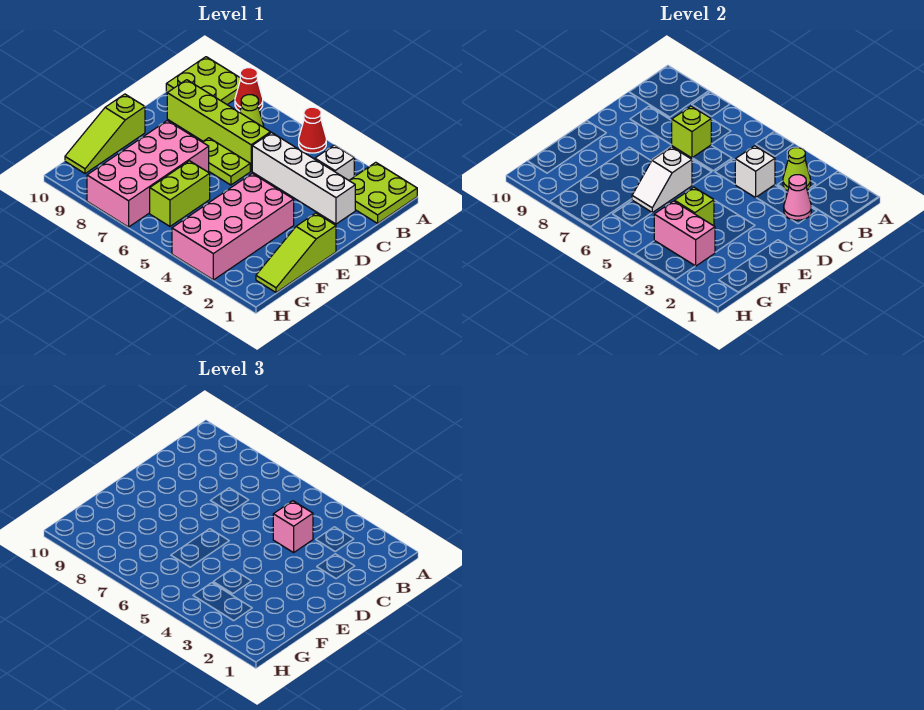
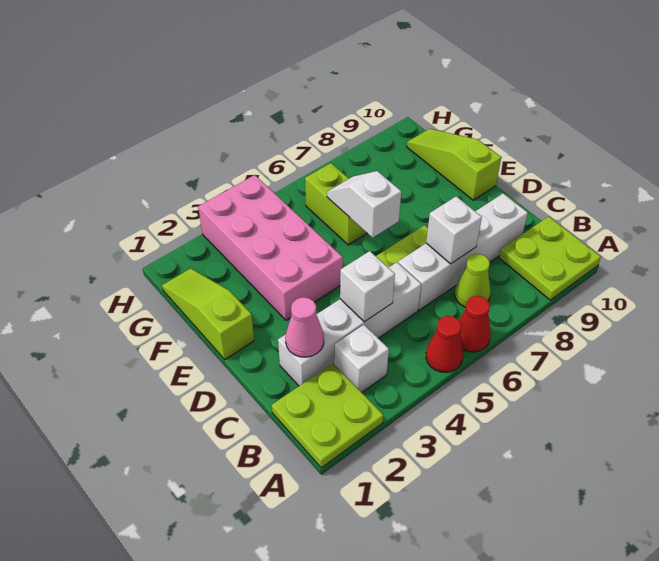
red cone A8 level 1 -> red cone A6 level 1
lime cone B3 level 2 -> none
pink brick C4 level 3 -> none
lime brick C6:C9 level 1 -> white brick C6:C9 level 1
lime brick C7 level 2 -> white brick C7 level 2
pink brick E7:H8 level 1 -> none
lime brick F4 level 2 -> none
pink brick G3:G4 level 2 -> none

